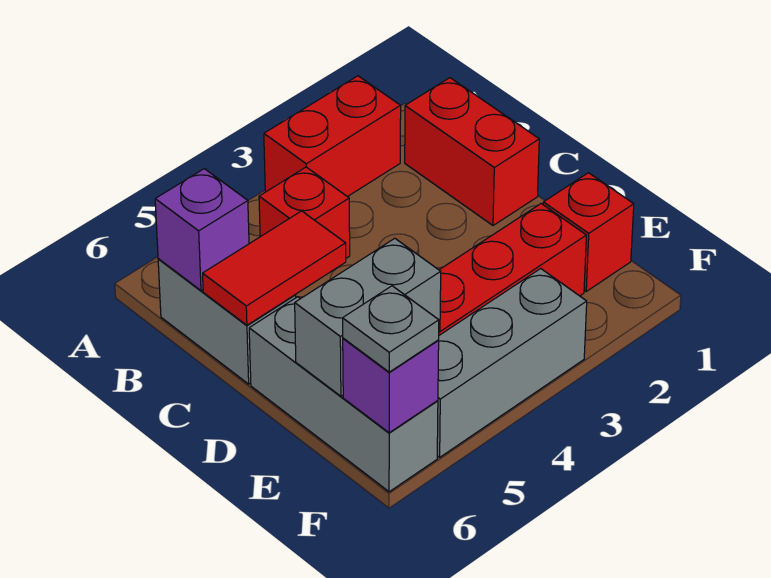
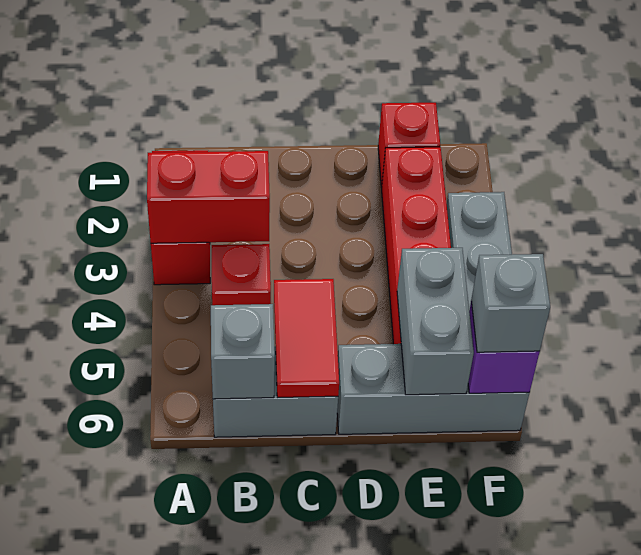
red brick B1:C1 level 1 -> red brick A3:B3 level 2
purple brick B6 level 2 -> grey brick B6 level 2
grey plate F6 level 3 -> grey brick F6 level 3

